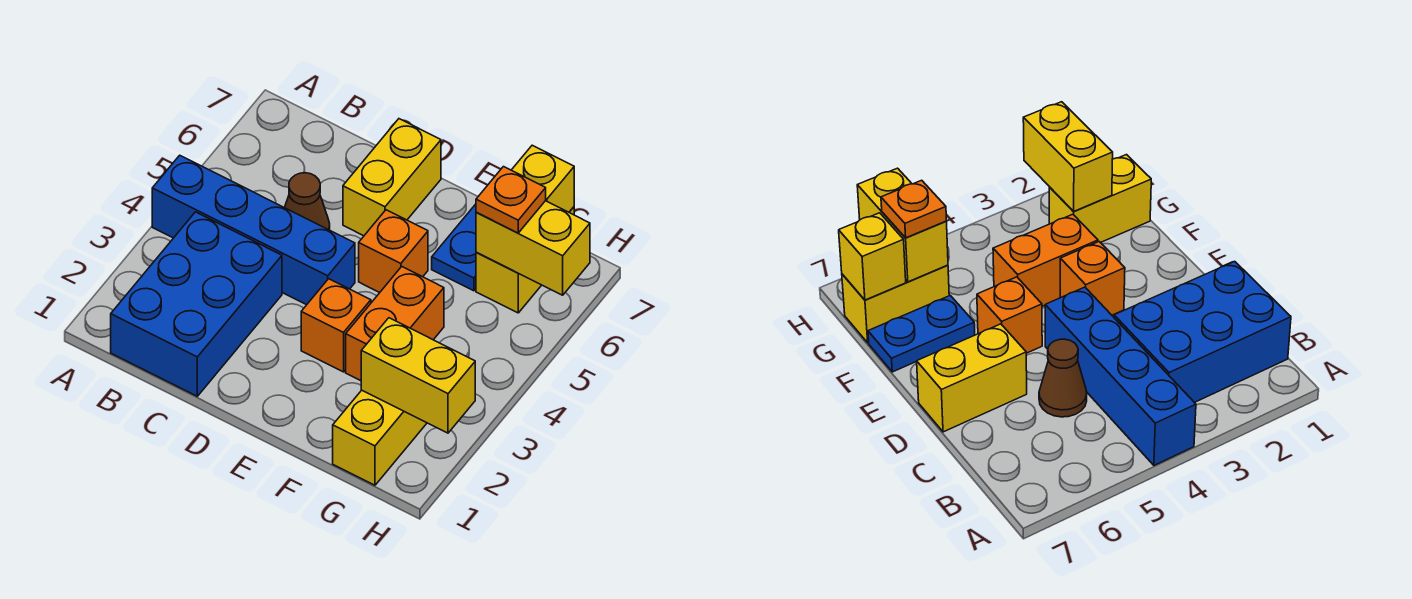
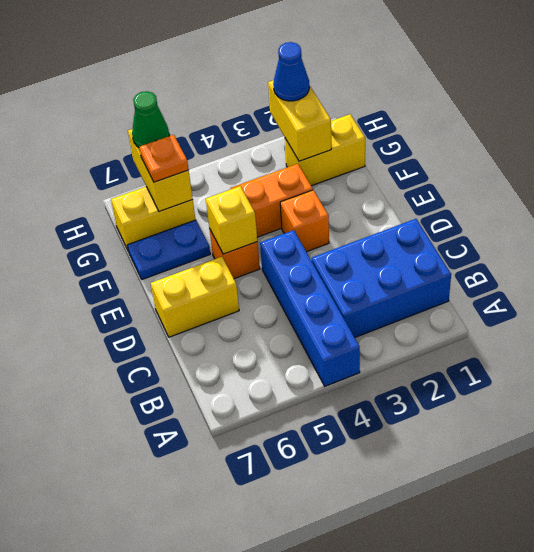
brown cone C5 level 1 -> none
yellow brick G7 level 2 -> yellow brick E5 level 2
none -> blue cone H2 level 3
none -> green cone H6 level 3

